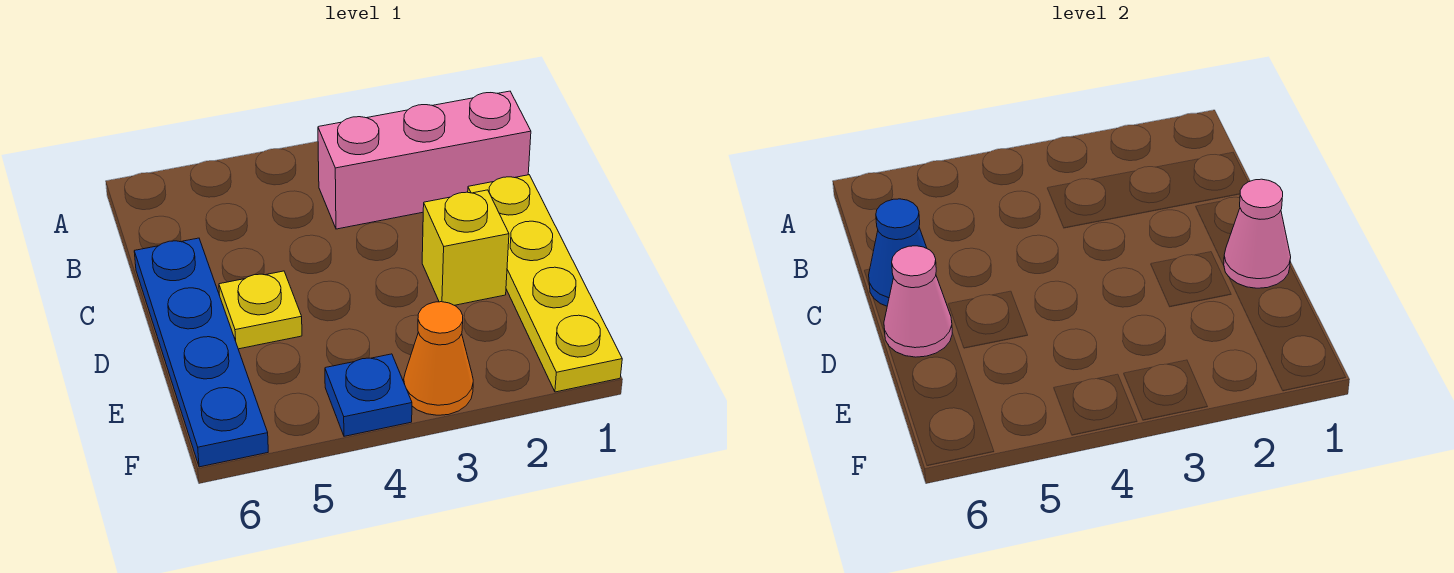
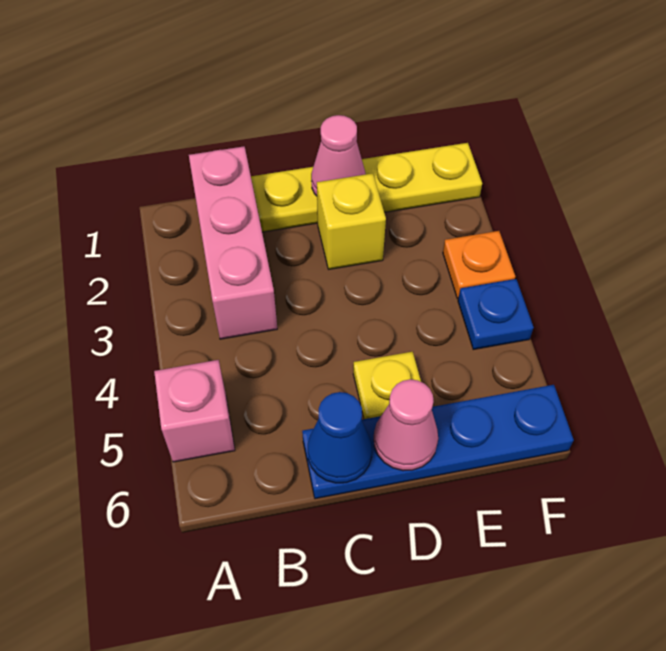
none -> pink brick A5 level 1
orange cone F3 level 1 -> orange plate F3 level 1

